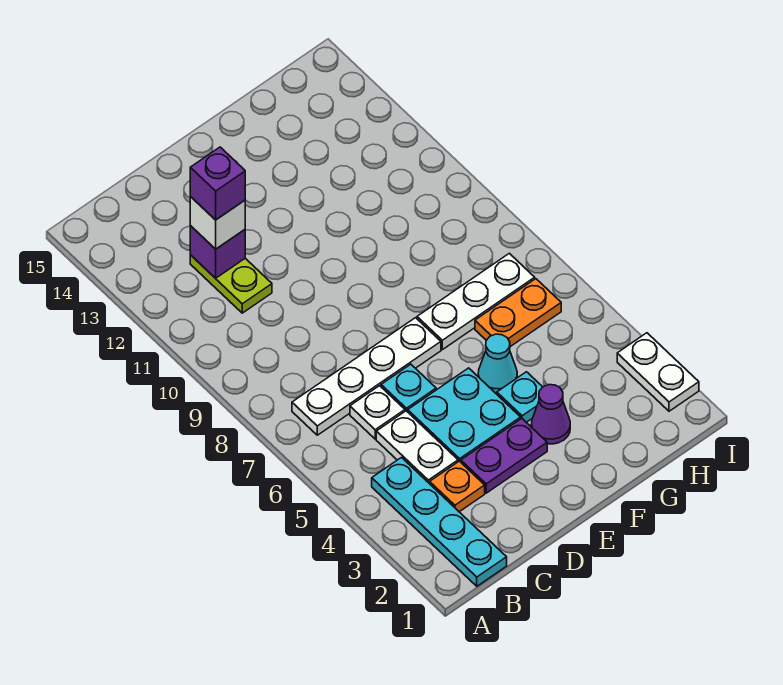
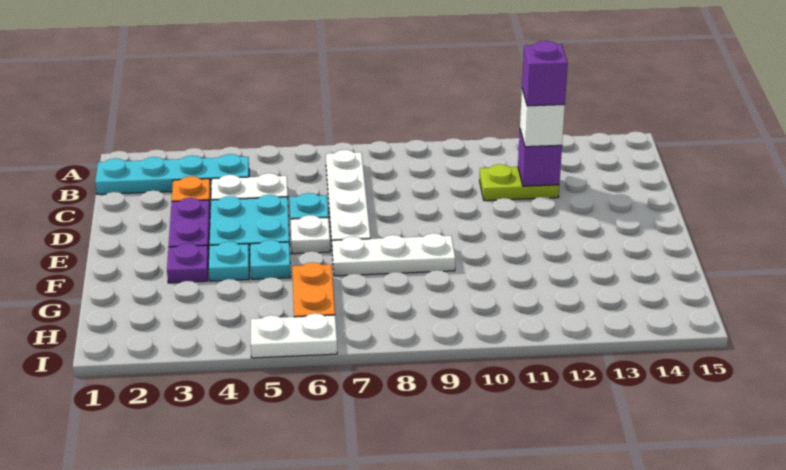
white plate C6 level 1 -> white plate E6 level 1
purple cone F3 level 1 -> purple plate F3 level 1
cyan cone F5 level 1 -> cyan plate F5 level 1
white plate F7:H7 level 1 -> white plate F7:F9 level 1
white plate I2:I3 level 1 -> white plate I5:I6 level 1

